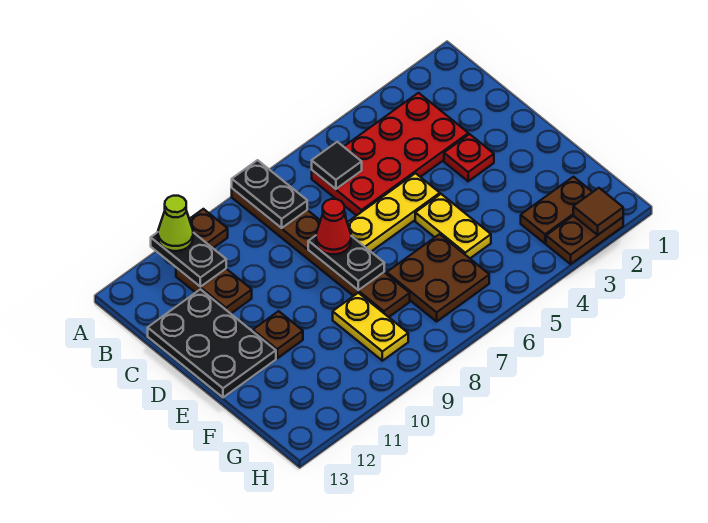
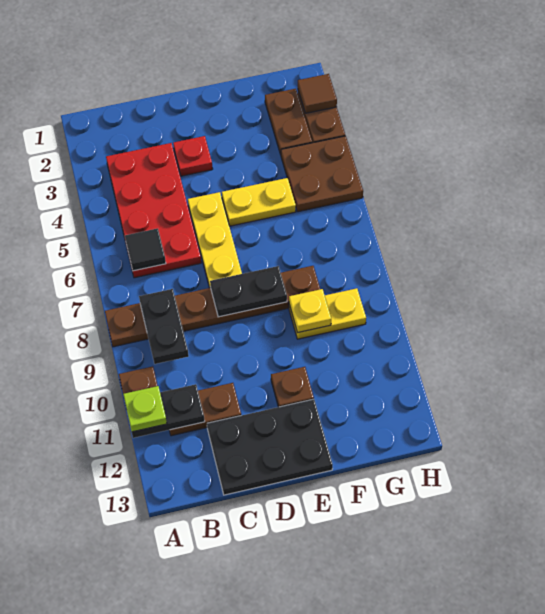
black plate A8:B8 level 2 -> black plate B8:B9 level 2
lime cone A11 level 3 -> lime plate A11 level 3
red cone D8 level 3 -> none
brown plate F6:G7 level 1 -> brown plate G4:H5 level 1
none -> yellow plate F9 level 2

